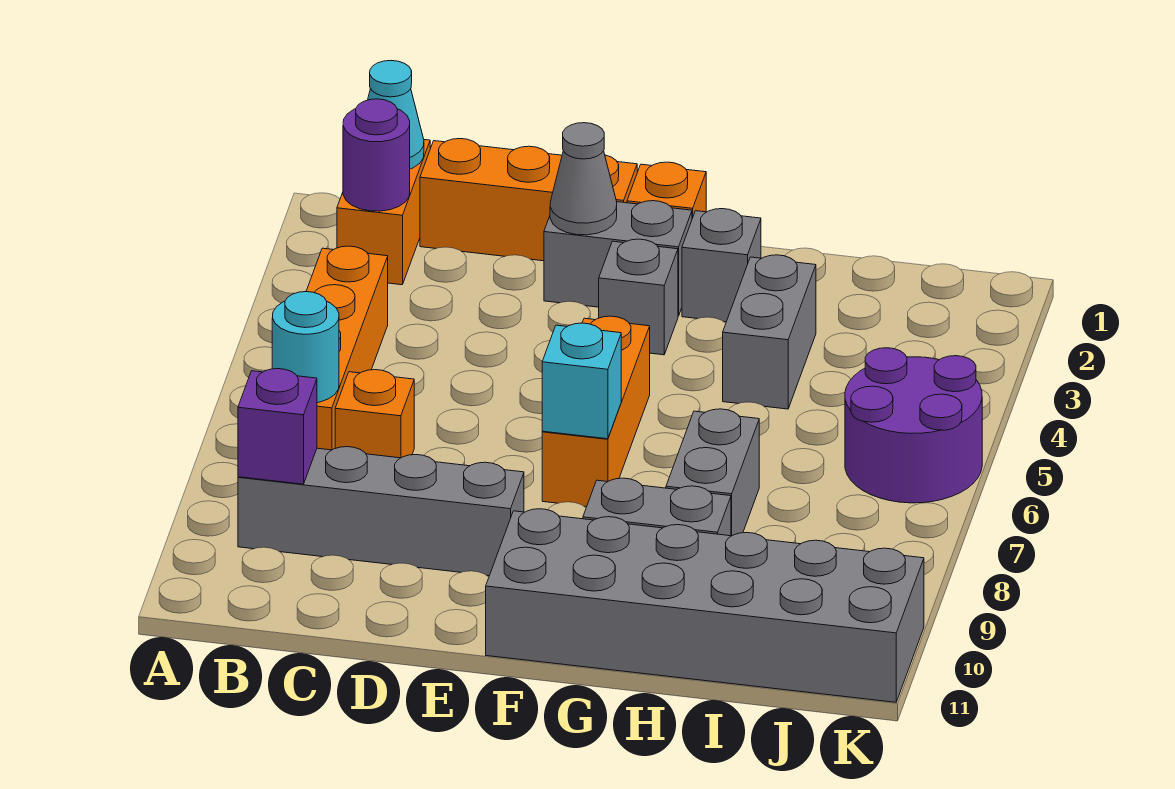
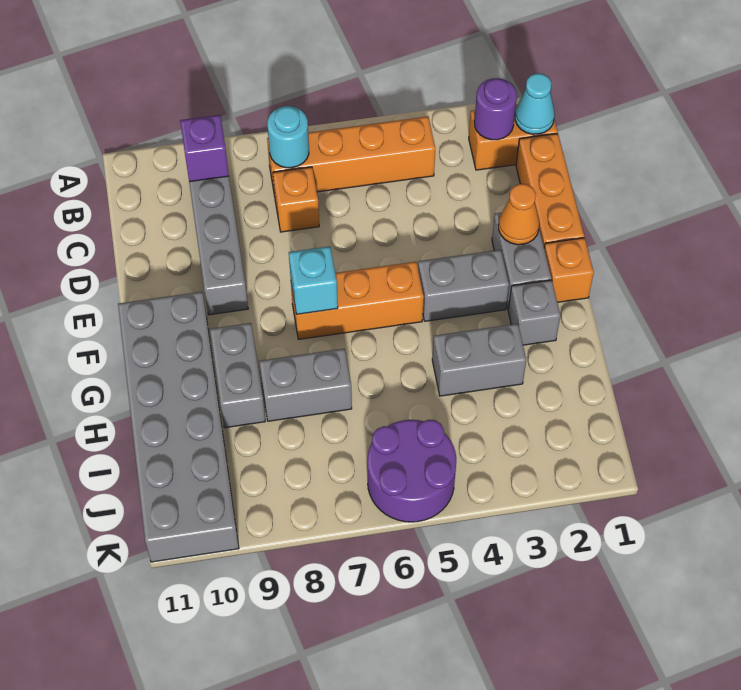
grey cone E2 level 2 -> orange cone E2 level 2
grey brick F3 level 1 -> grey brick F3:F4 level 1

